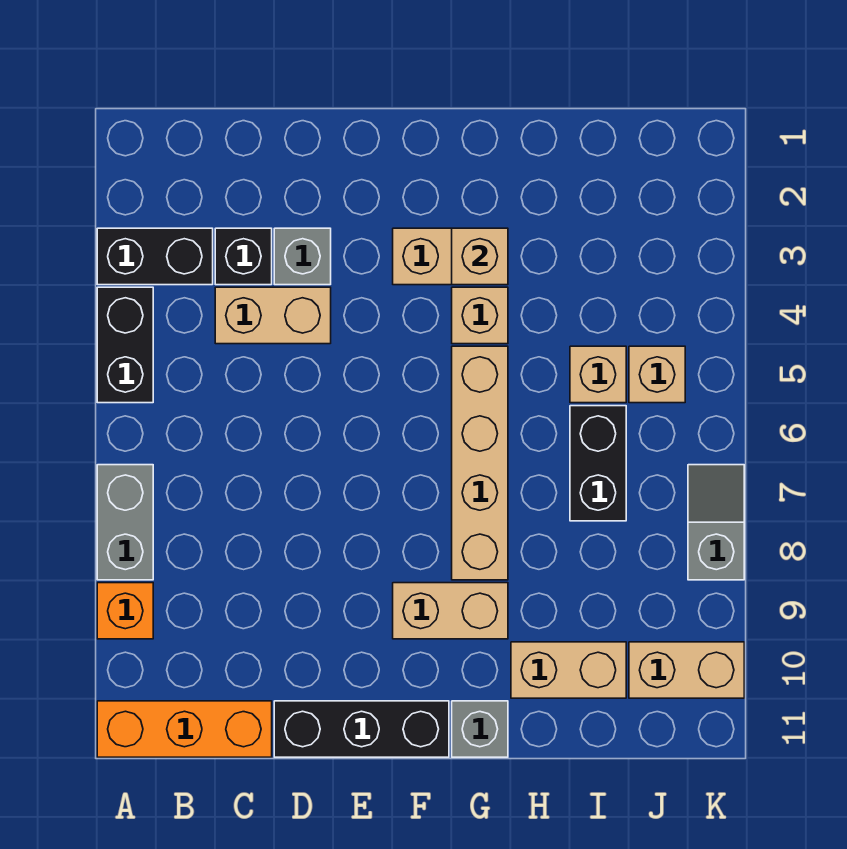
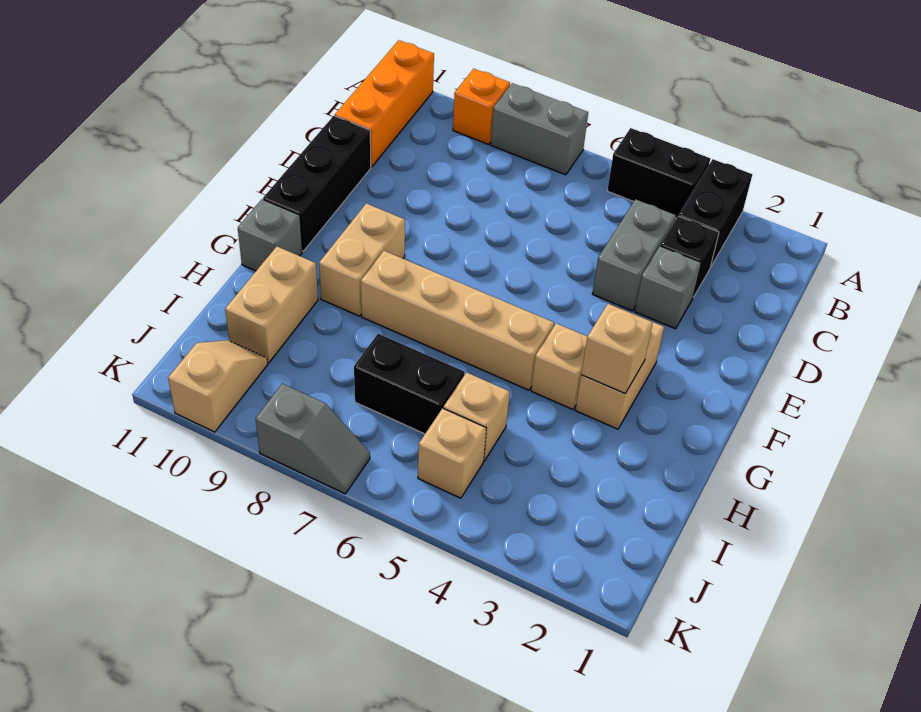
tan brick C4:D4 level 1 -> grey brick C4:D4 level 1
tan brick J10:K10 level 1 -> tan slope J10:K10 level 1 top K

